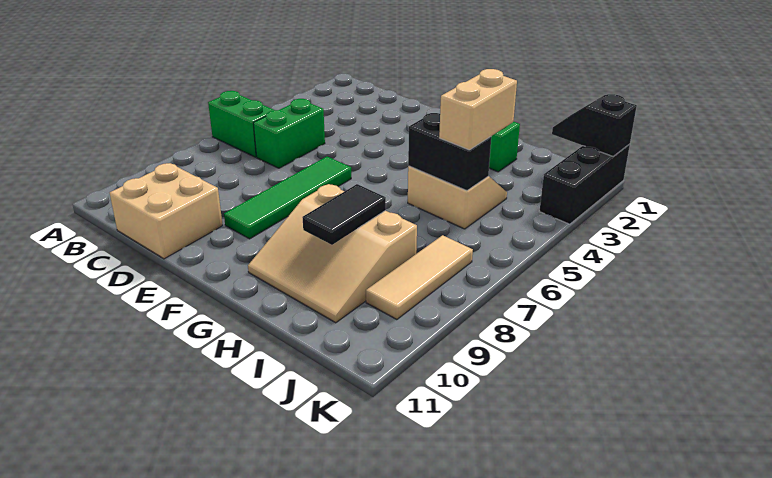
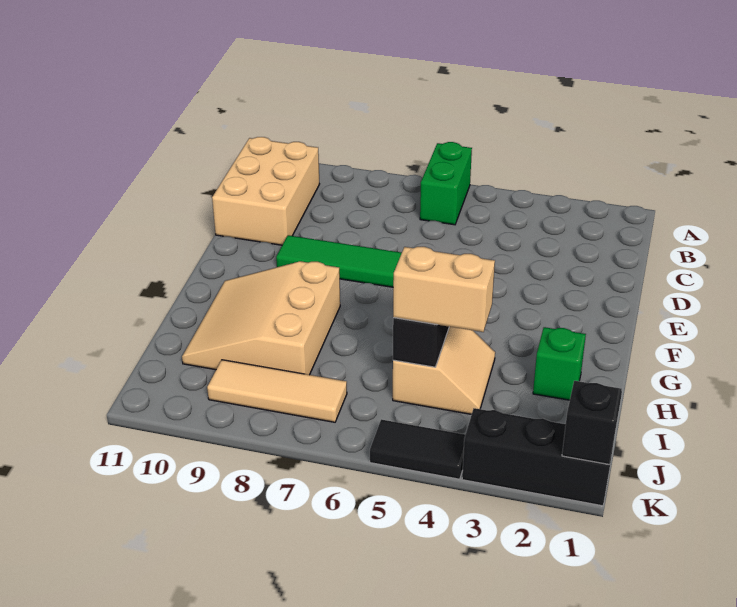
green brick C5:C6 level 1 -> none
tan brick C10:D11 level 1 -> tan brick B10:D11 level 1
black tile H8:H9 level 2 -> black tile K4:K5 level 1

